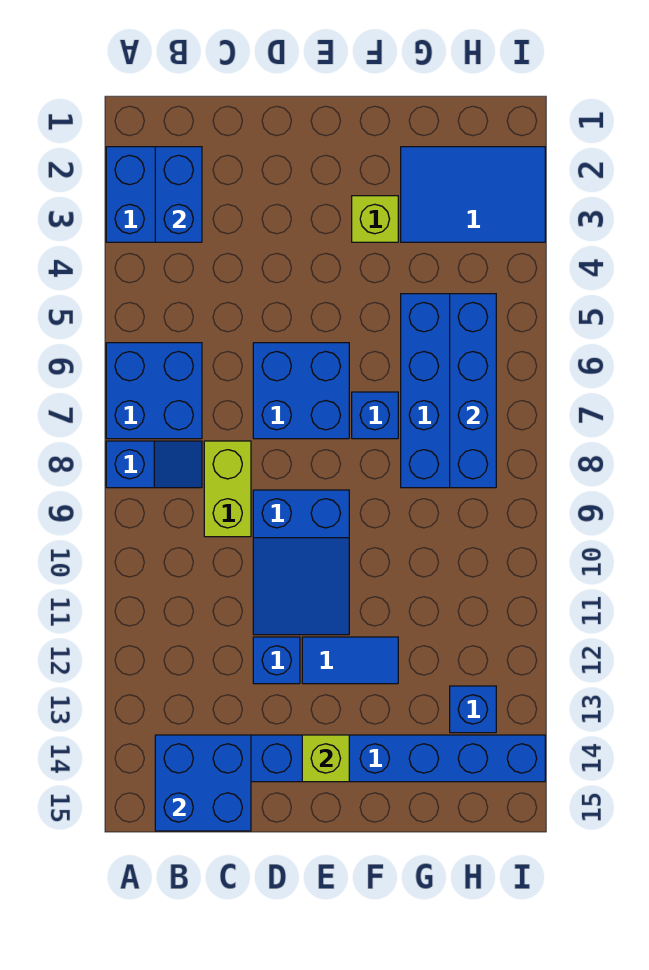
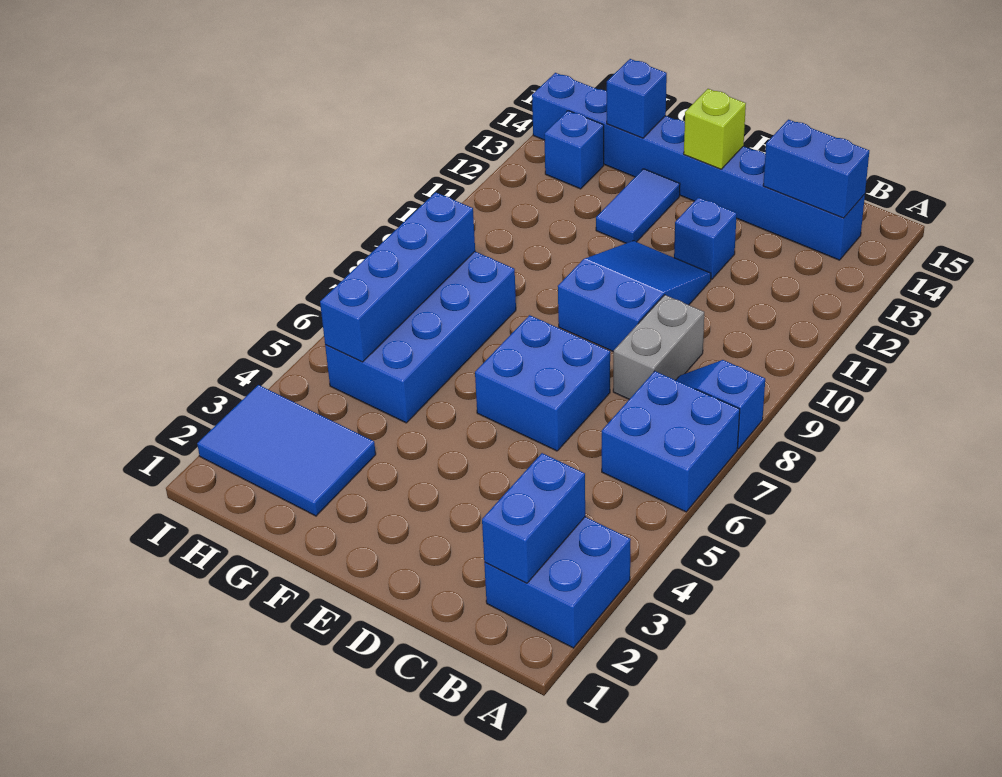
blue brick B14:C15 level 2 -> blue brick B14:C14 level 2
lime brick C8:C9 level 1 -> grey brick C8:C9 level 1
blue tile E12:F12 level 1 -> blue tile F12:F13 level 1
lime brick F3 level 1 -> none
blue brick F7 level 1 -> blue brick G14 level 2

